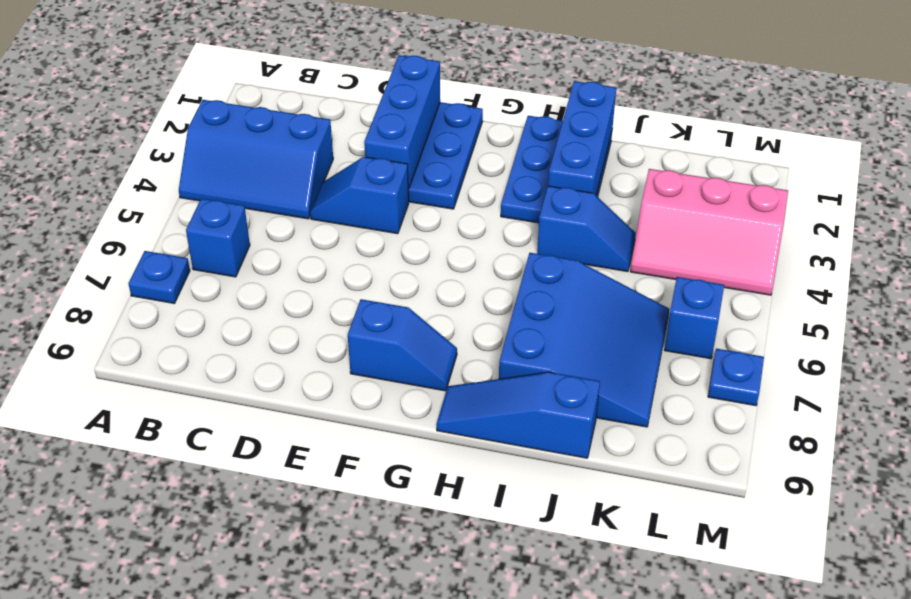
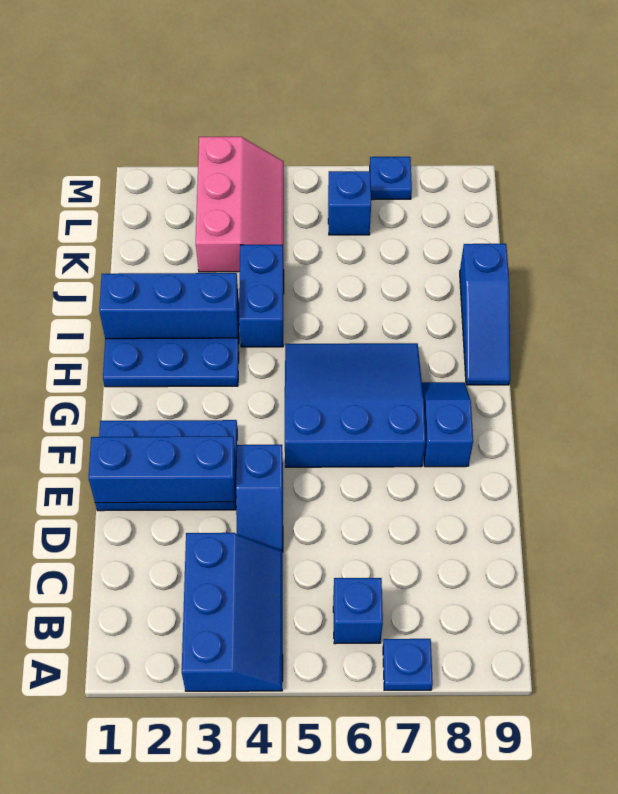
blue slope I4:J4 level 1 top I -> blue brick I4:J4 level 1
blue slope I6:K8 level 1 top I -> blue slope F5:H7 level 1 top F

